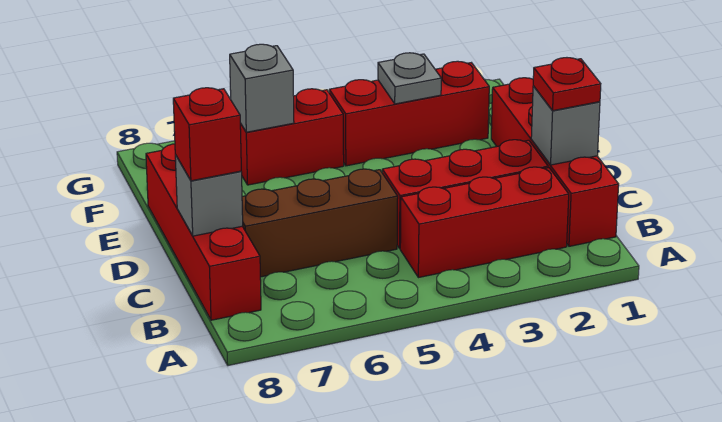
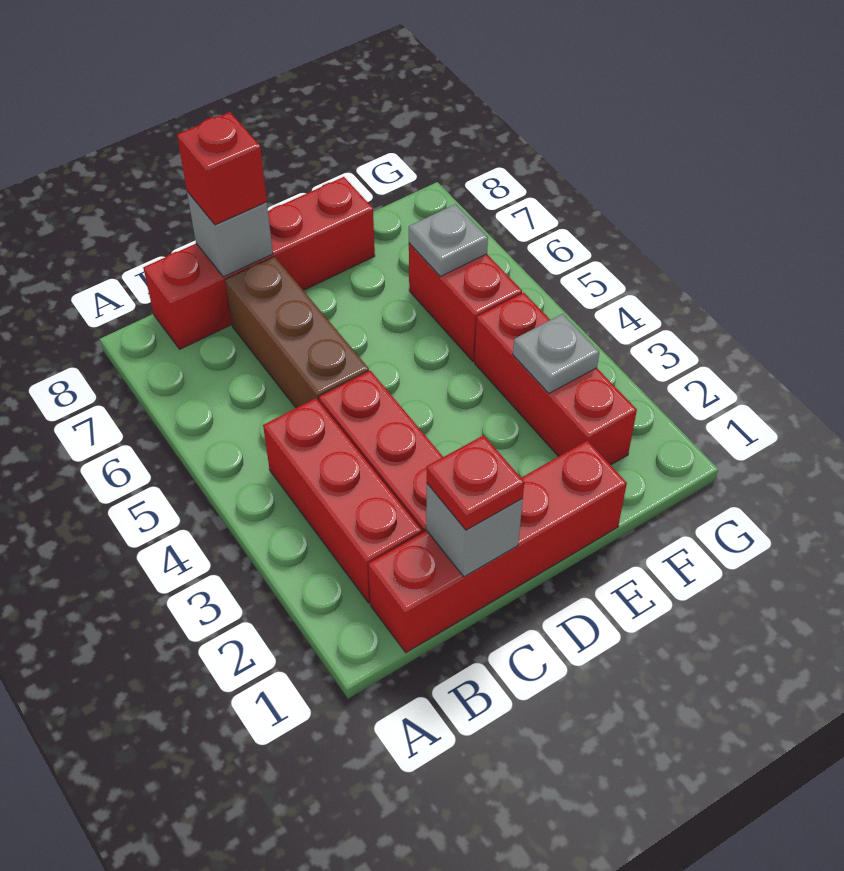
grey brick F6 level 2 -> grey plate F6 level 2

